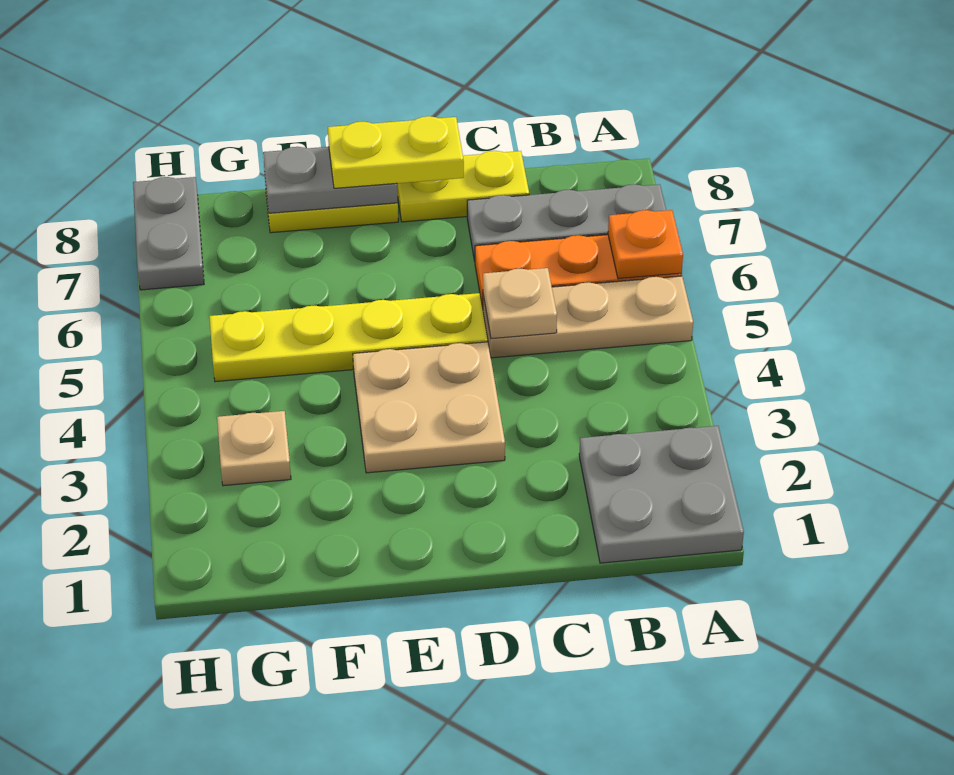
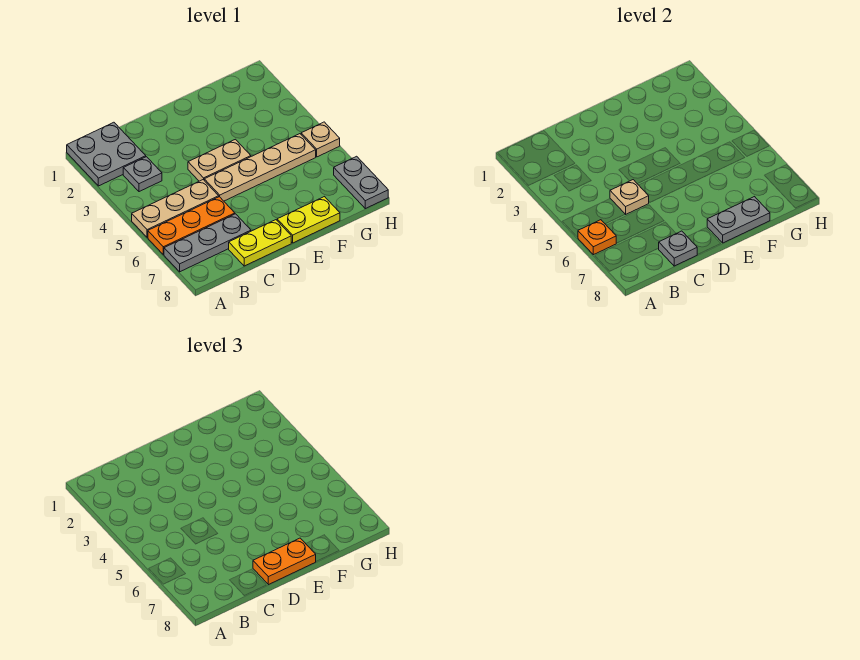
none -> grey plate B3 level 1
none -> grey plate C8 level 2
tan plate D3:E4 level 1 -> tan plate D4:E4 level 1
yellow plate D5:G5 level 1 -> tan plate D5:G5 level 1
yellow plate D8:E8 level 3 -> orange plate D8:E8 level 3
tan plate G3 level 1 -> tan plate H5 level 1

